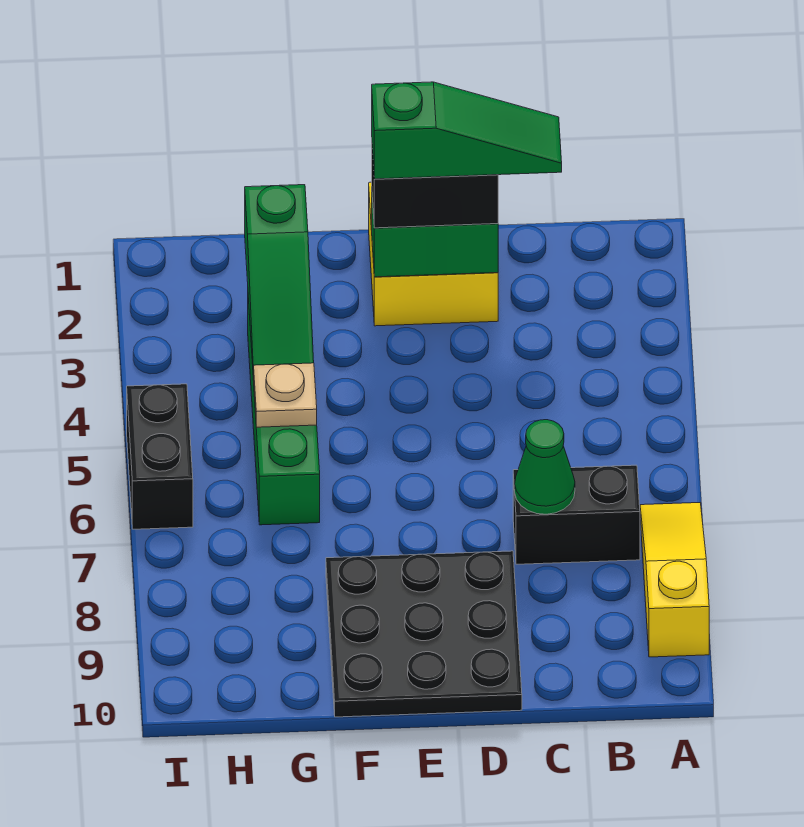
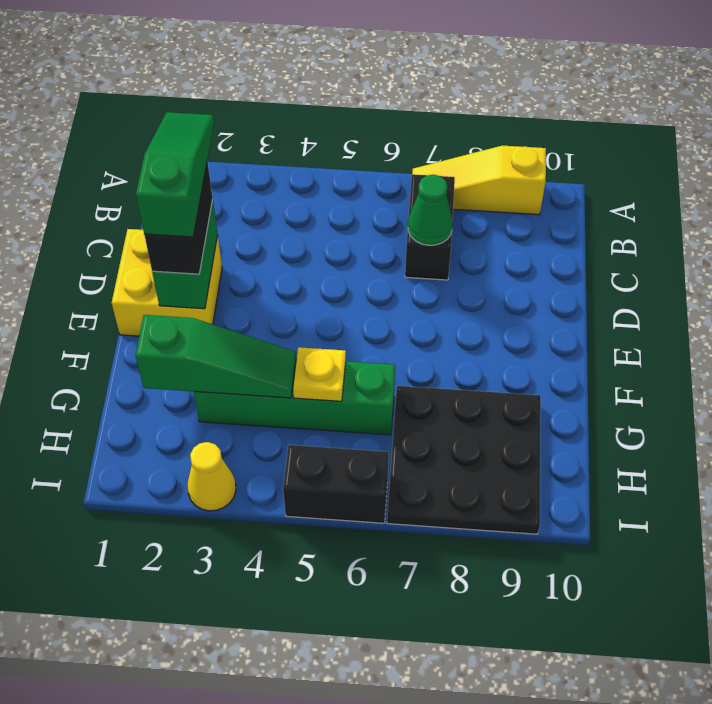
black plate D8:F10 level 1 -> black plate G7:I9 level 1
tan plate G5 level 2 -> yellow plate G5 level 2
none -> yellow cone I3 level 1

